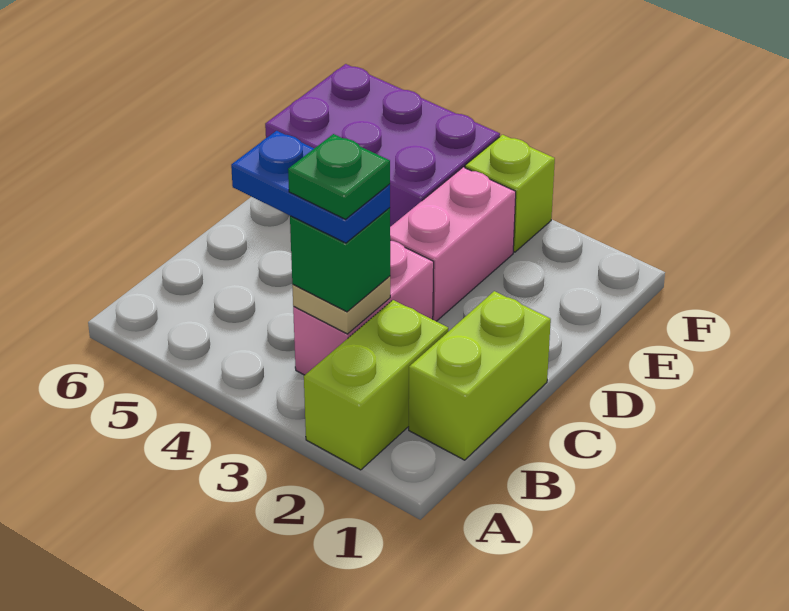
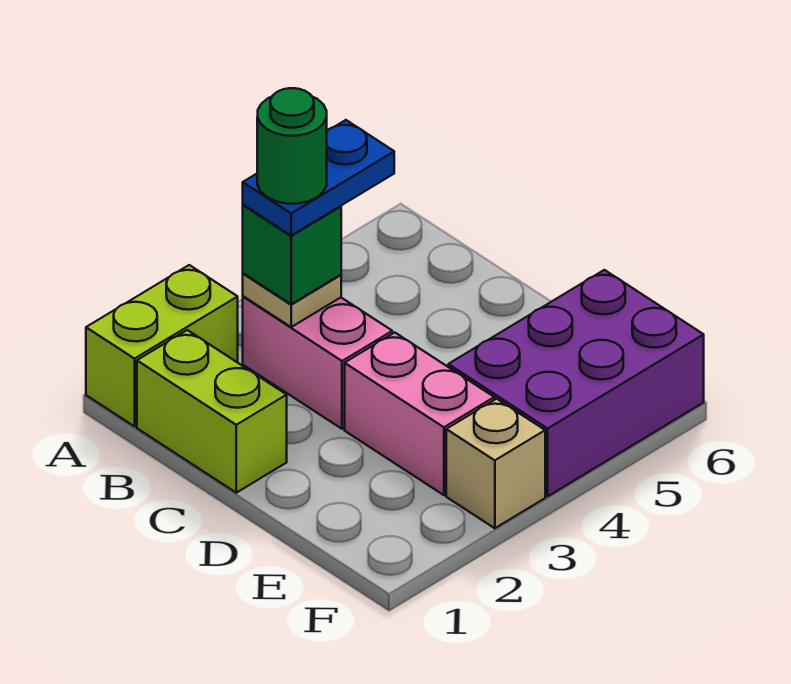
lime brick A2:B2 level 1 -> lime brick A1:A2 level 1
green plate B3 level 5 -> green round brick B3 level 5
lime brick F3 level 1 -> tan brick F3 level 1

